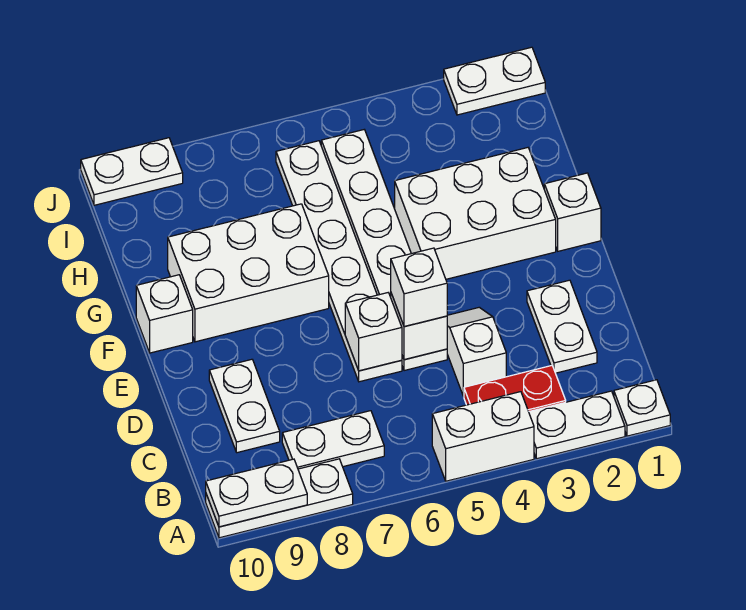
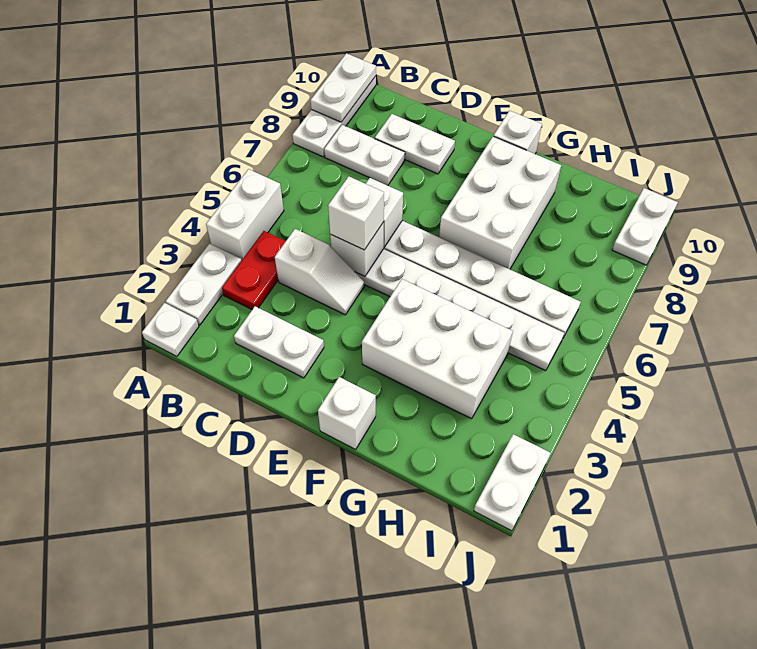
white plate B7:B8 level 1 -> white plate B8:C8 level 1
white brick F2:G4 level 1 -> white brick F3:H4 level 1

